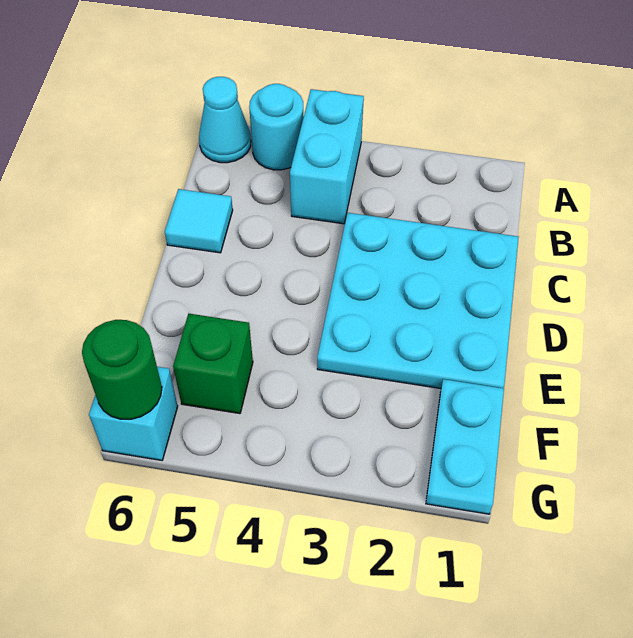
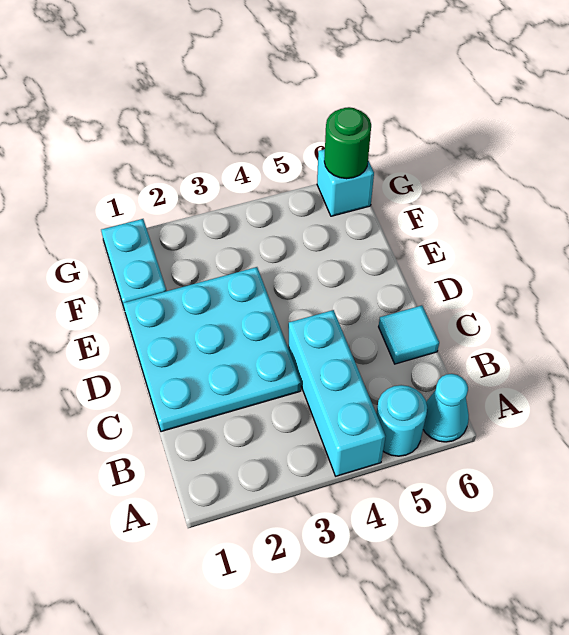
cyan brick A4:B4 level 1 -> cyan brick A4:C4 level 1
green brick F5 level 1 -> none

